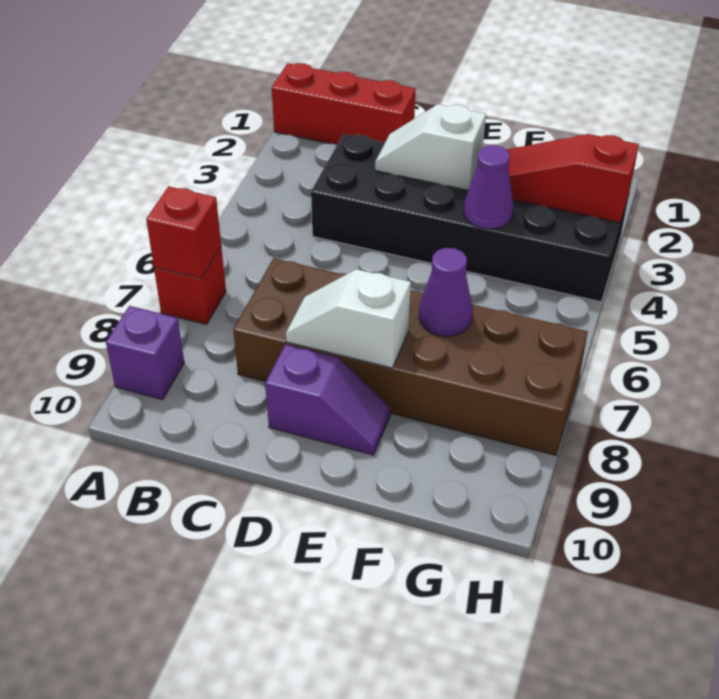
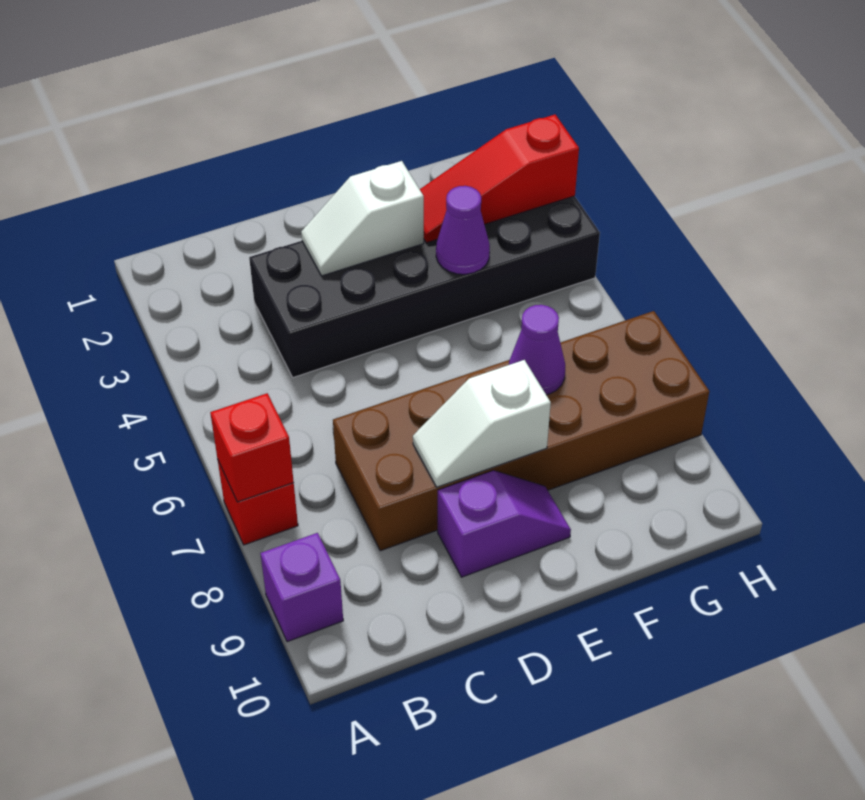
red brick A1:C1 level 1 -> none

